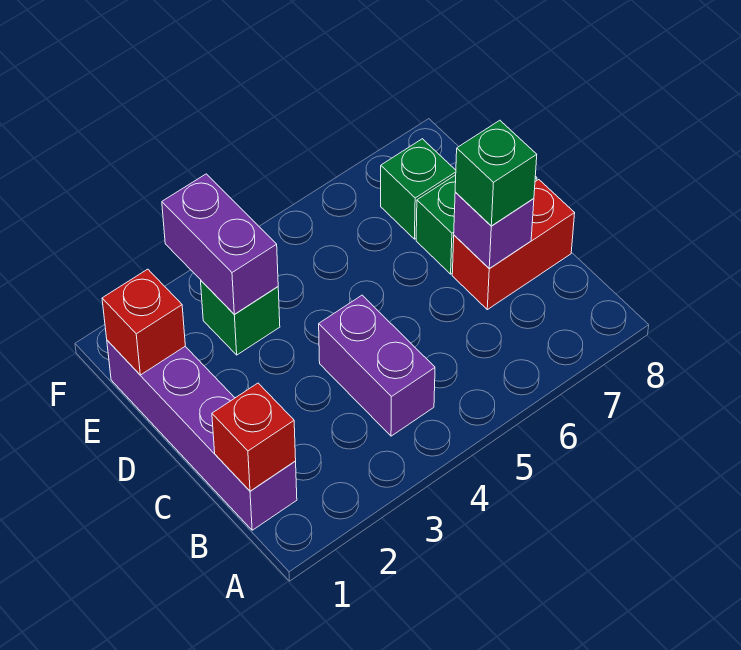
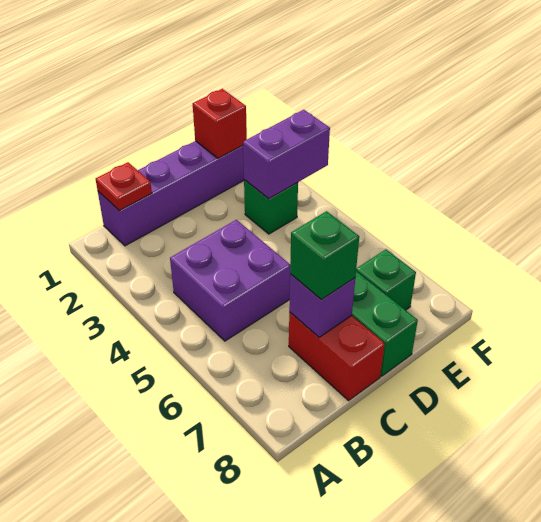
red brick B1 level 2 -> red plate B1 level 2
purple brick B4:C4 level 1 -> purple brick B4:C5 level 1

